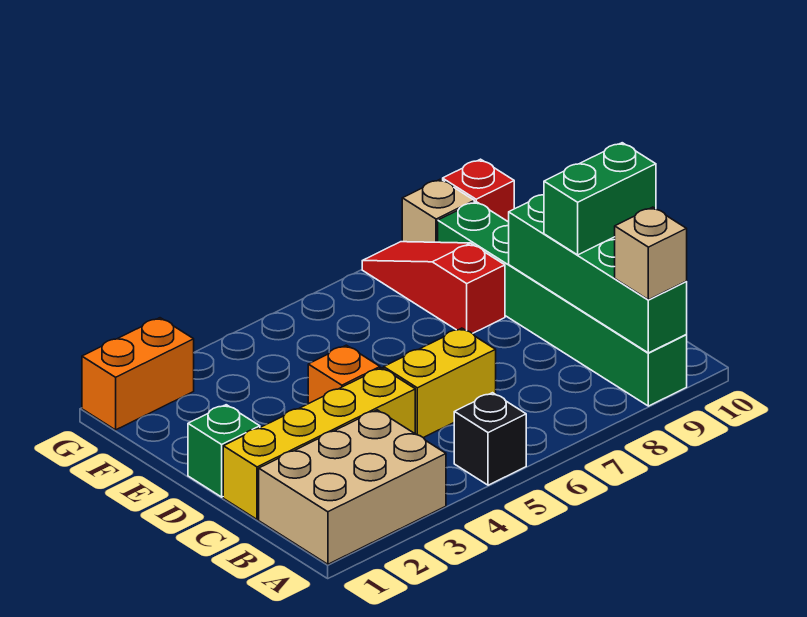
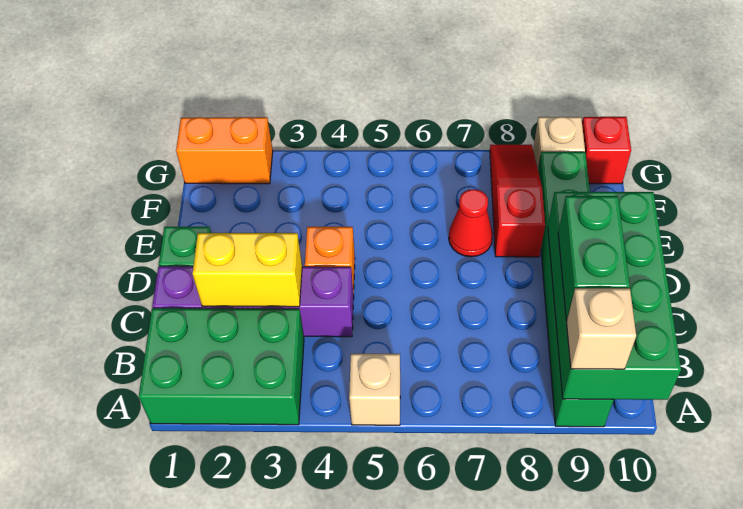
tan brick A1:B3 level 1 -> green brick A1:B3 level 1
black brick A5 level 1 -> tan brick A5 level 1
green brick A9:D9 level 2 -> green brick A9:D10 level 2
yellow brick C1:C4 level 1 -> purple brick C1:C4 level 1
yellow brick C5:C6 level 1 -> yellow brick C2:C3 level 2
green brick C9:C10 level 3 -> green brick B9:C9 level 3
none -> red cone E7 level 1

